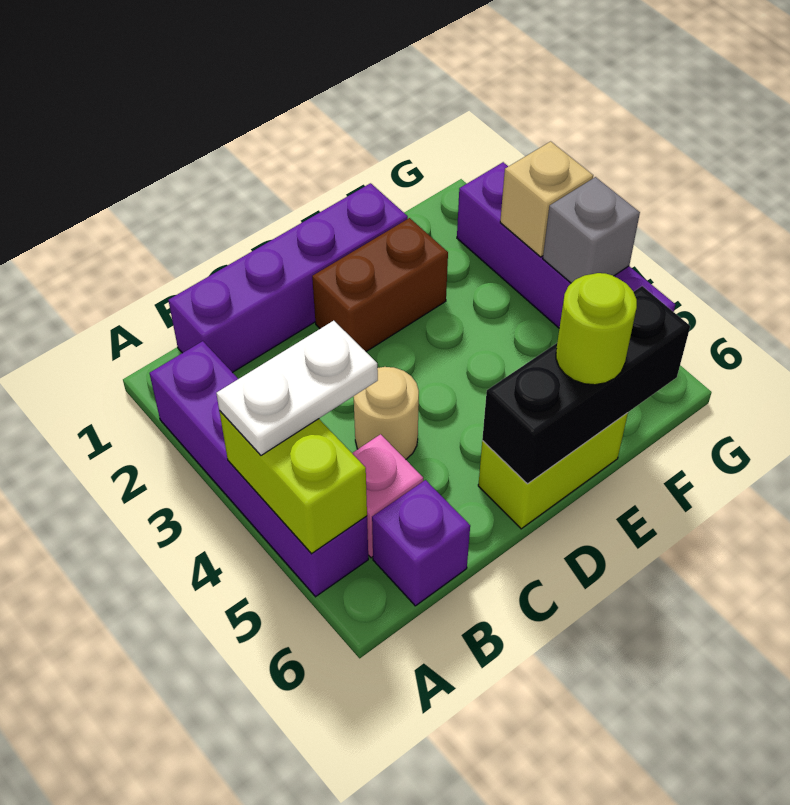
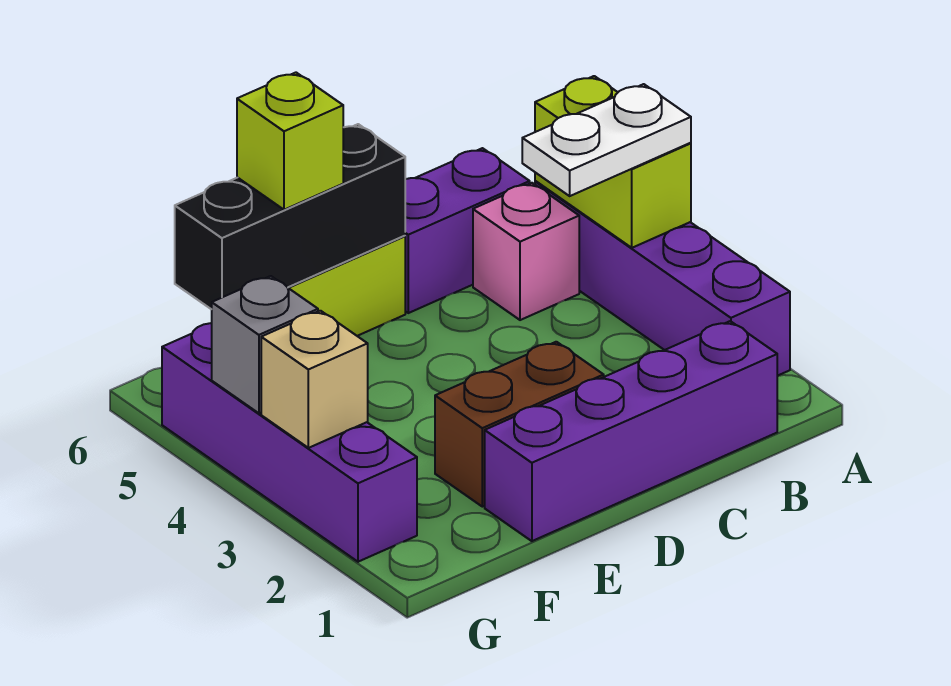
purple brick B6 level 1 -> purple brick B6:C6 level 1
tan round brick C4 level 1 -> none
lime round brick E6 level 3 -> lime brick E6 level 3

